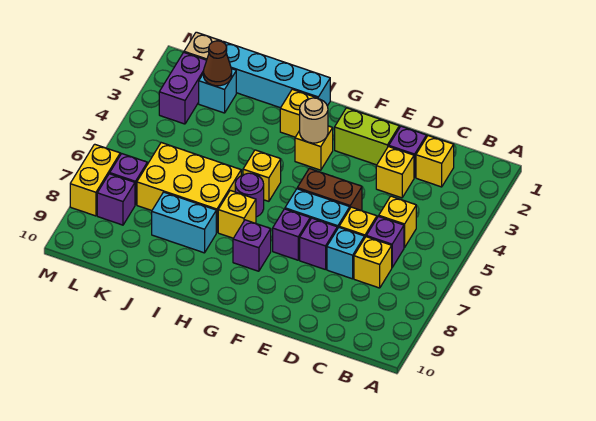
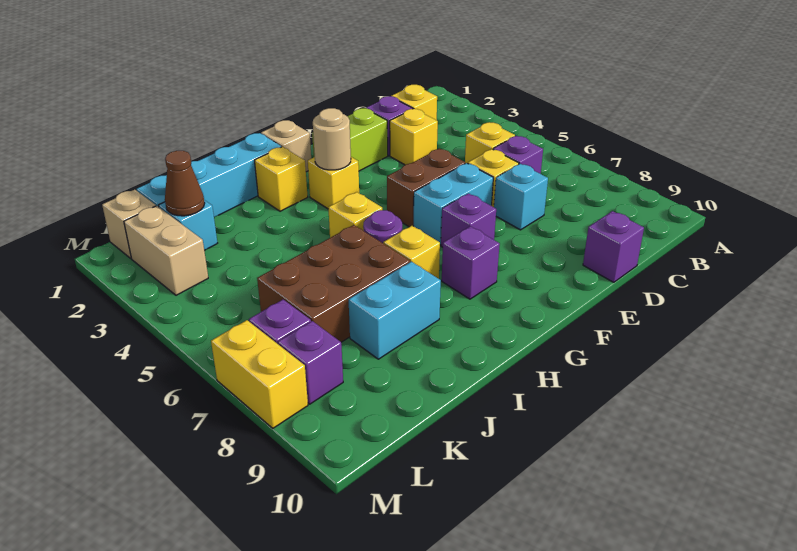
yellow brick C7 level 1 -> none
purple brick E7 level 1 -> purple brick D10 level 1
none -> tan brick G1 level 1
yellow brick I6:K7 level 1 -> brown brick I6:K7 level 1
purple brick L2:L3 level 1 -> tan brick L2:L3 level 1

